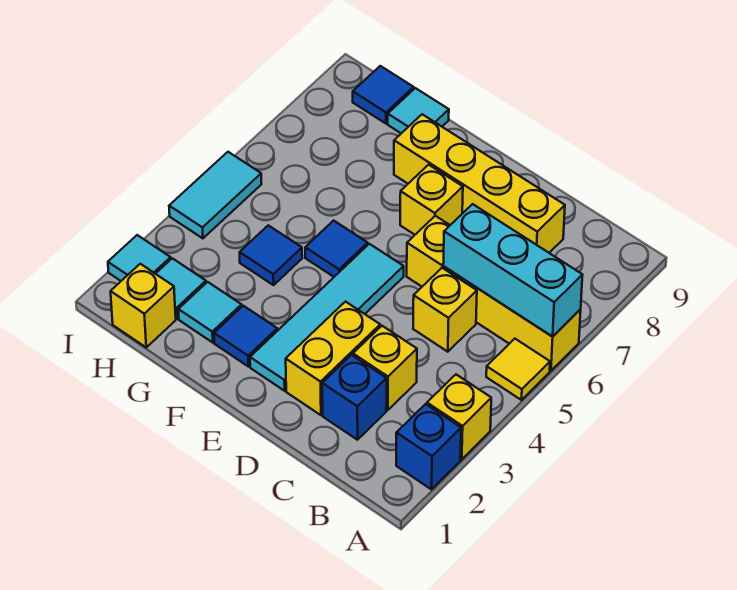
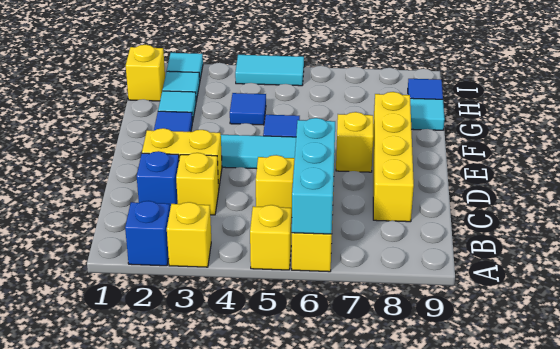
yellow tile A5 level 1 -> yellow brick A5 level 1

